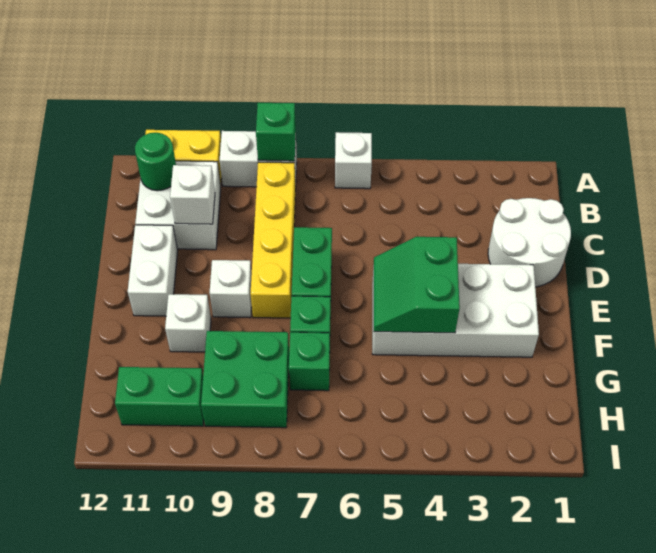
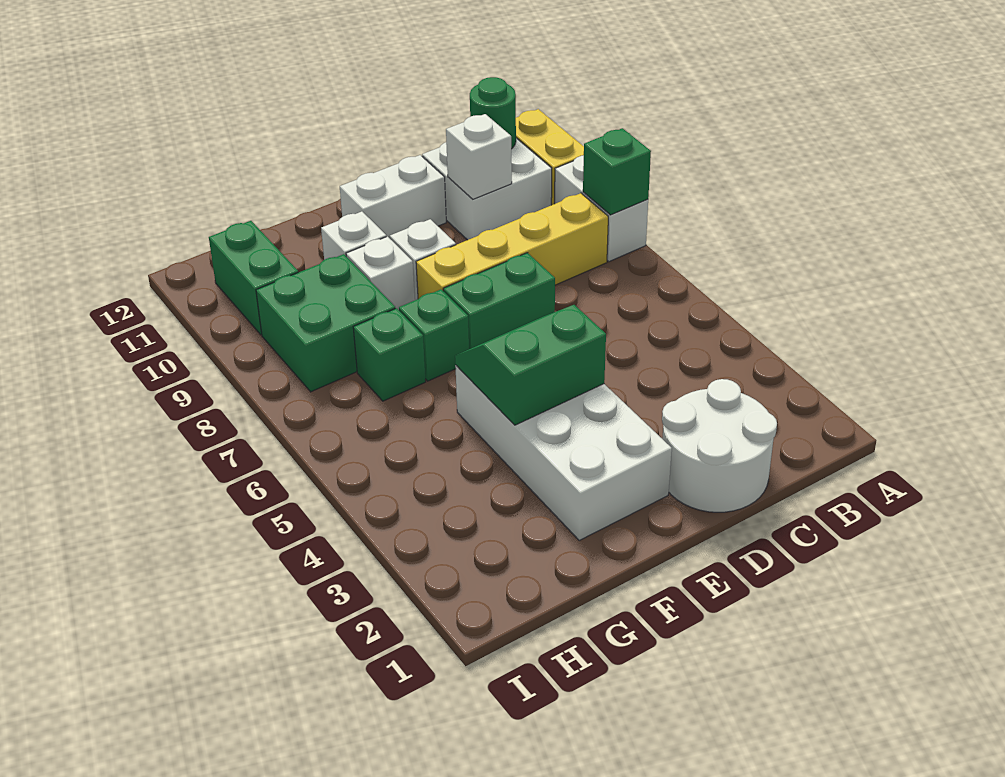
white brick A6 level 1 -> white brick F9 level 1

